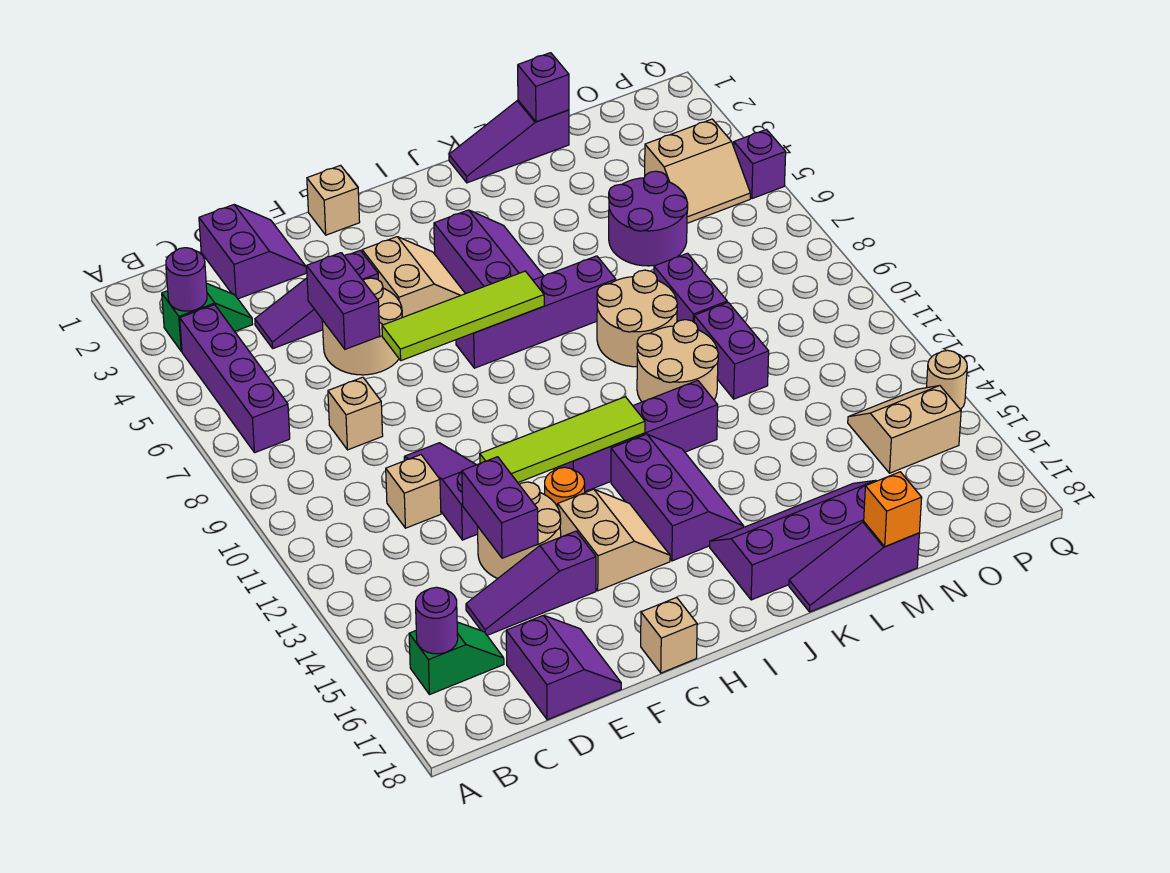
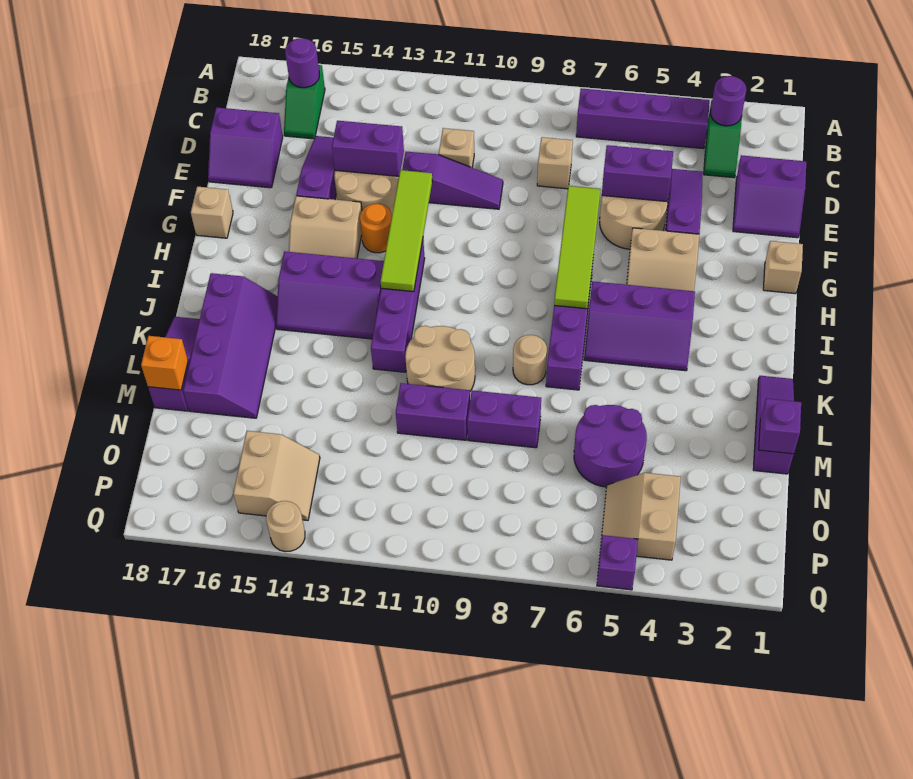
tan round brick K8:L9 level 1 -> tan round brick K8 level 1

